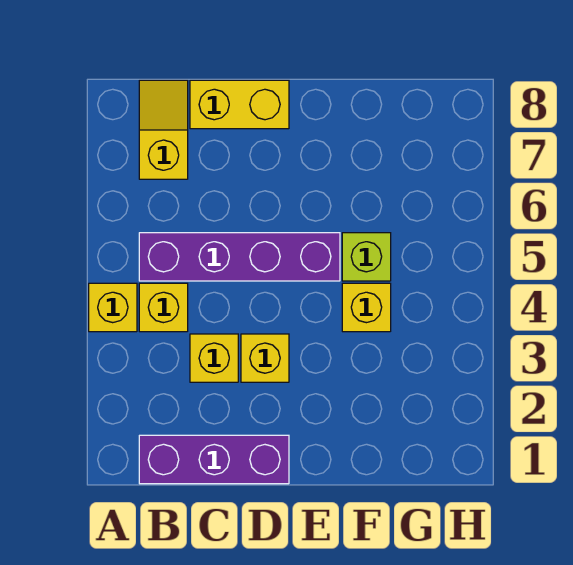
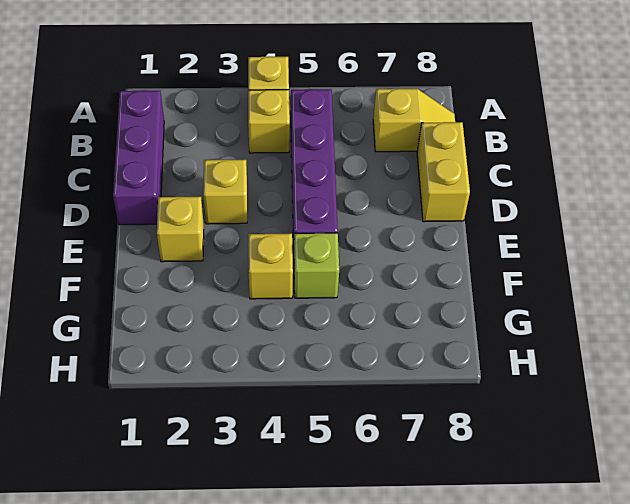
yellow brick C3 level 1 -> yellow brick E2 level 1

